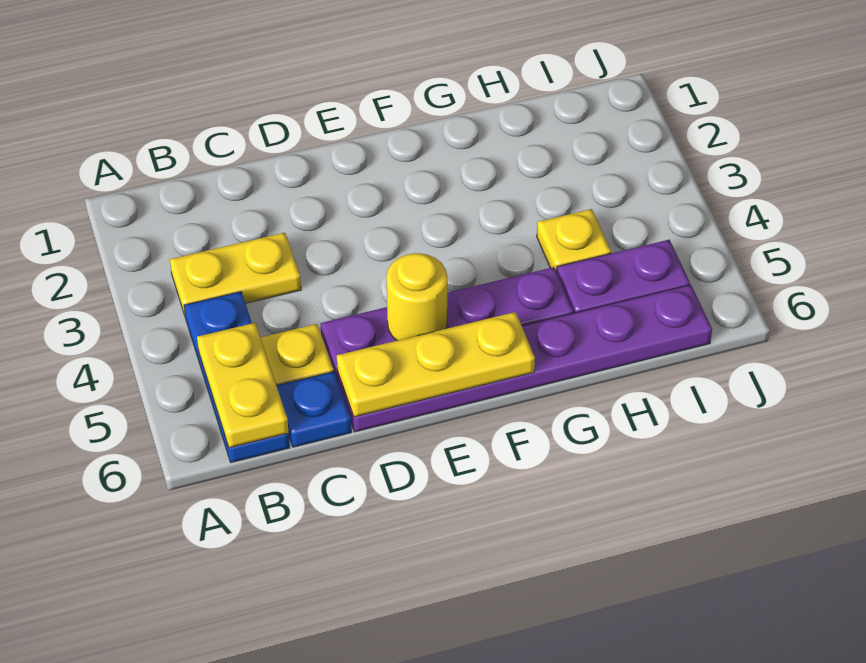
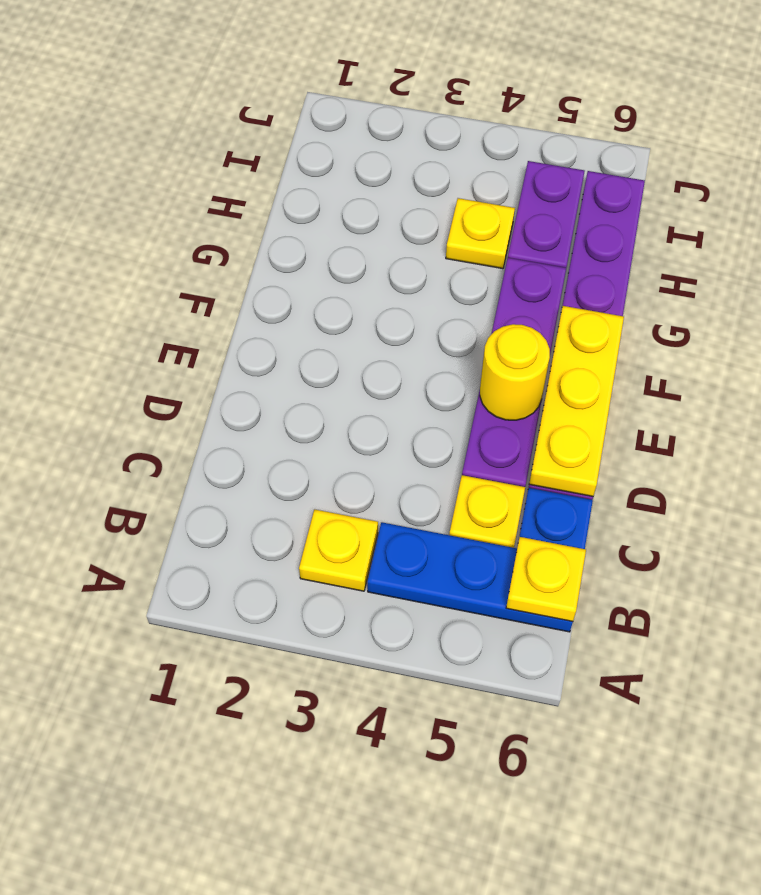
yellow plate B3:C3 level 1 -> yellow plate B3 level 1
yellow plate B5:B6 level 2 -> yellow plate B6 level 2

